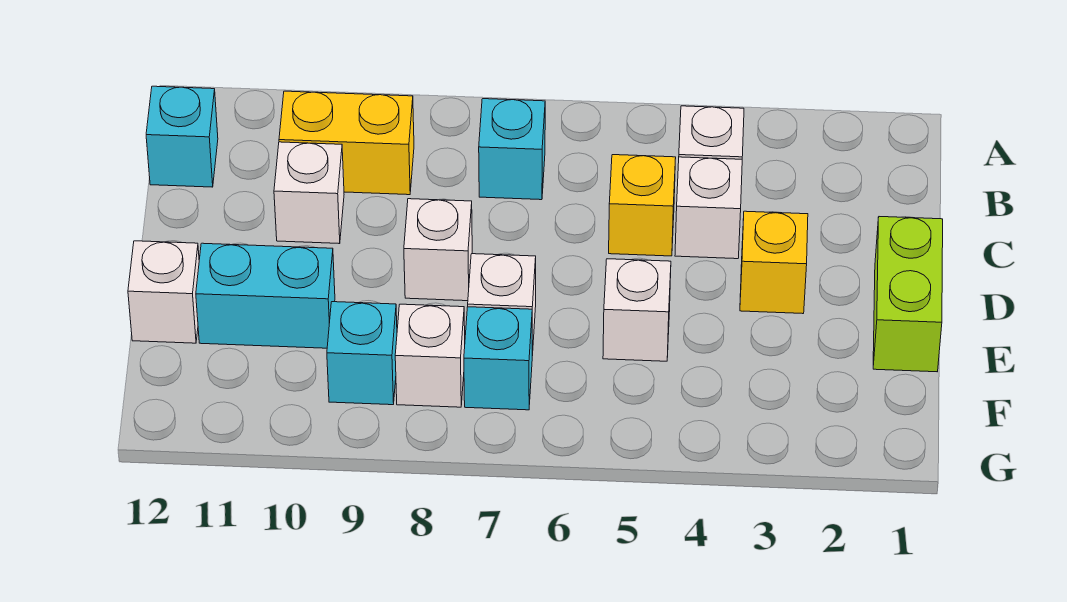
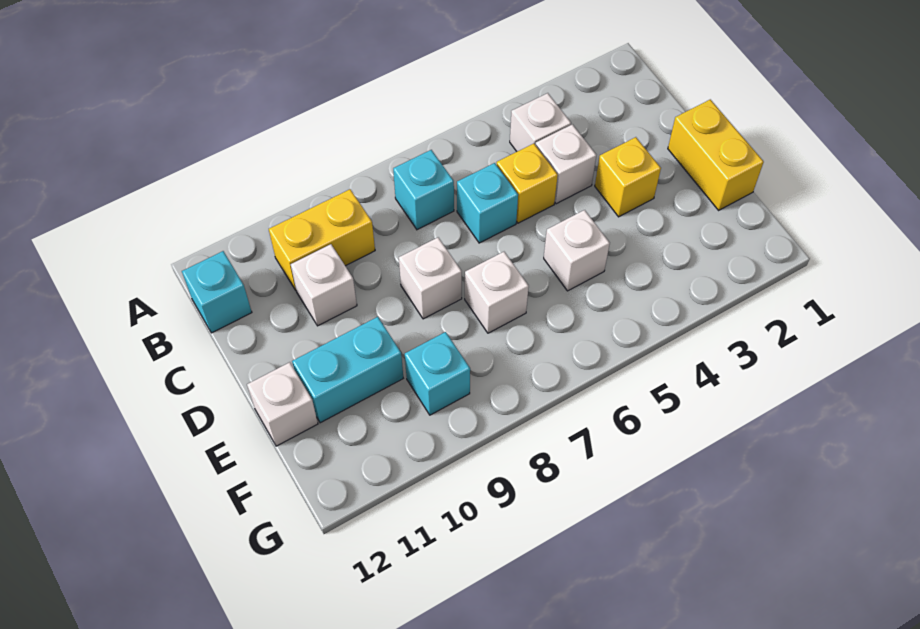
lime brick D1:E1 level 1 -> yellow brick D1:E1 level 1
cyan brick F7 level 1 -> cyan brick C6 level 1
white brick F8 level 1 -> none

